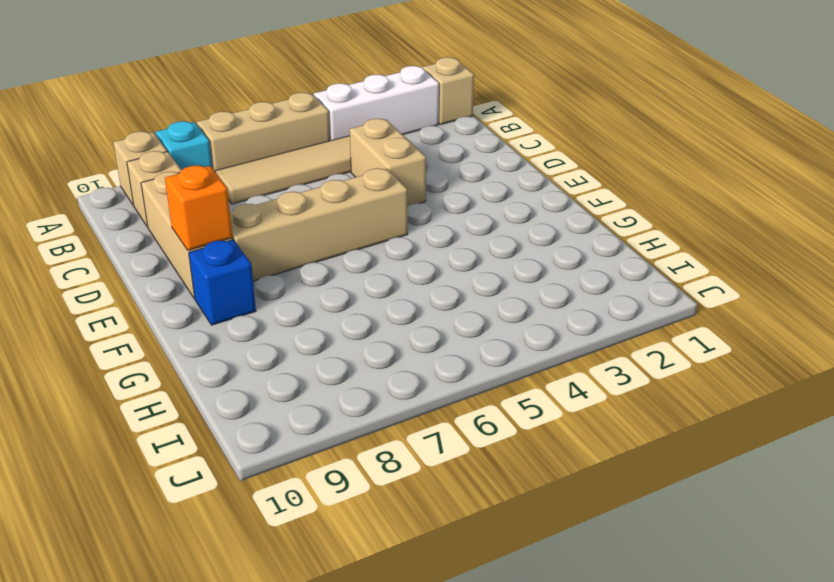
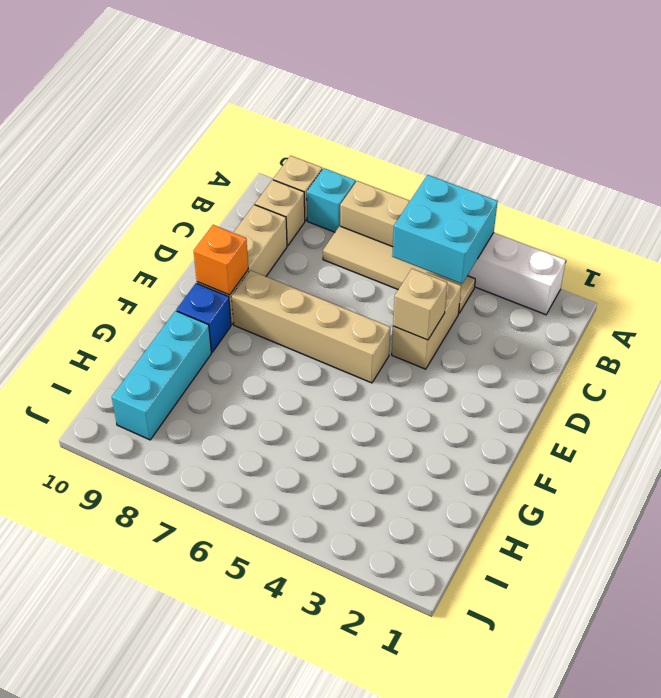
tan brick A1 level 1 -> tan brick D4 level 2
none -> cyan brick A4:B5 level 2
none -> cyan brick G9:I9 level 1

